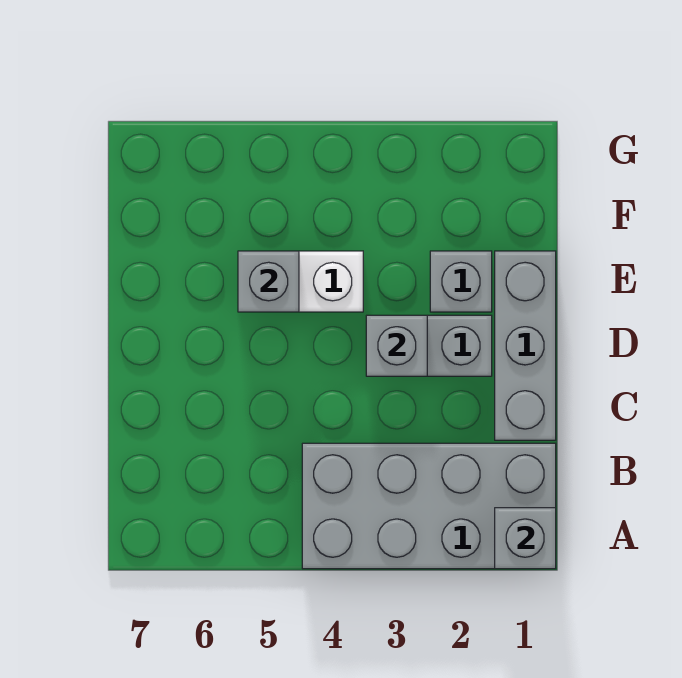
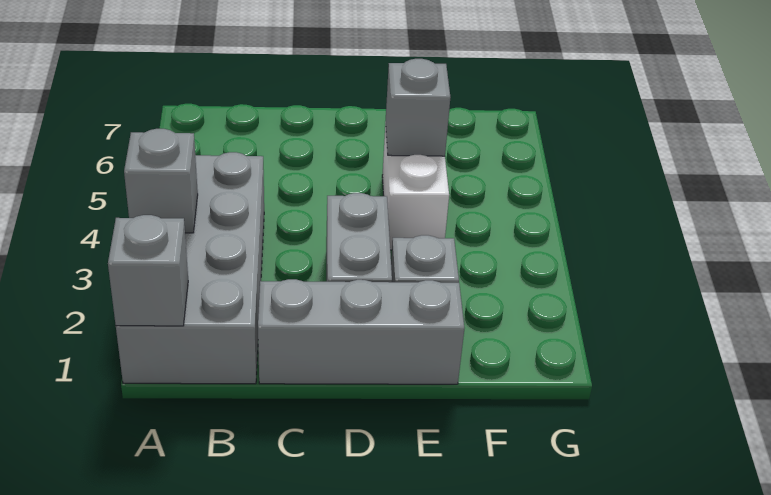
grey brick D3 level 2 -> grey brick A3 level 2

